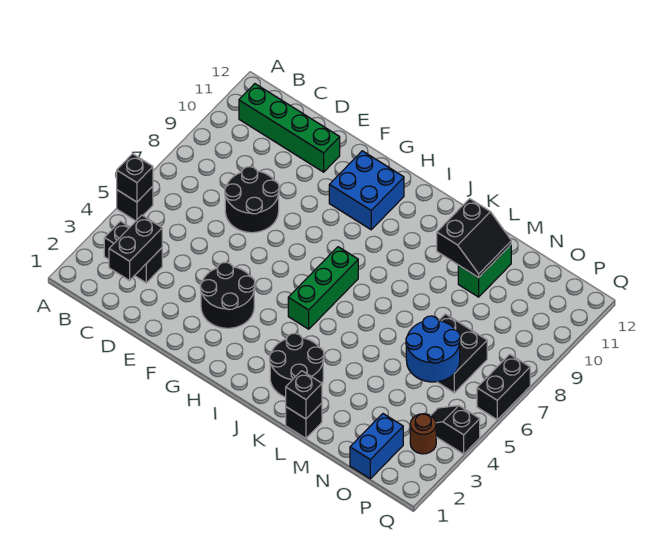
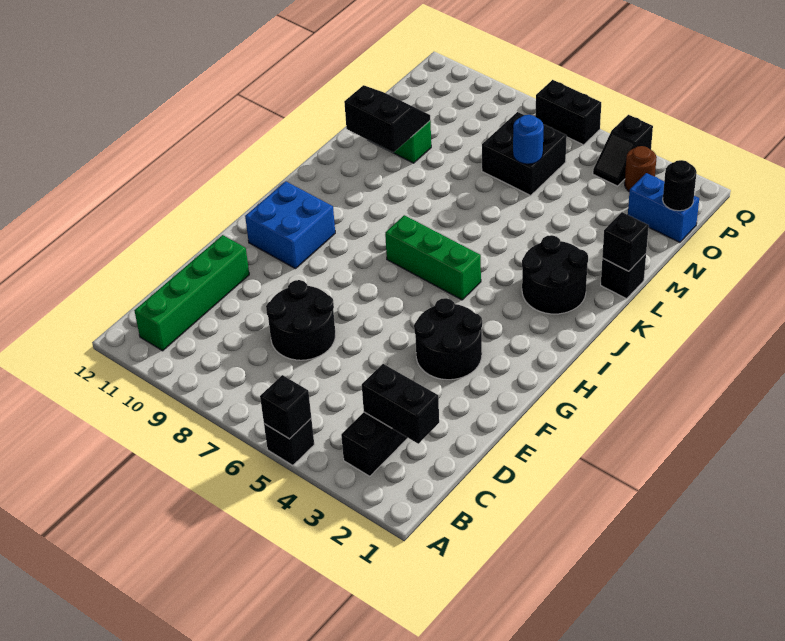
blue round brick N5:O6 level 2 -> blue round brick N6 level 2
none -> black round brick O1 level 2

